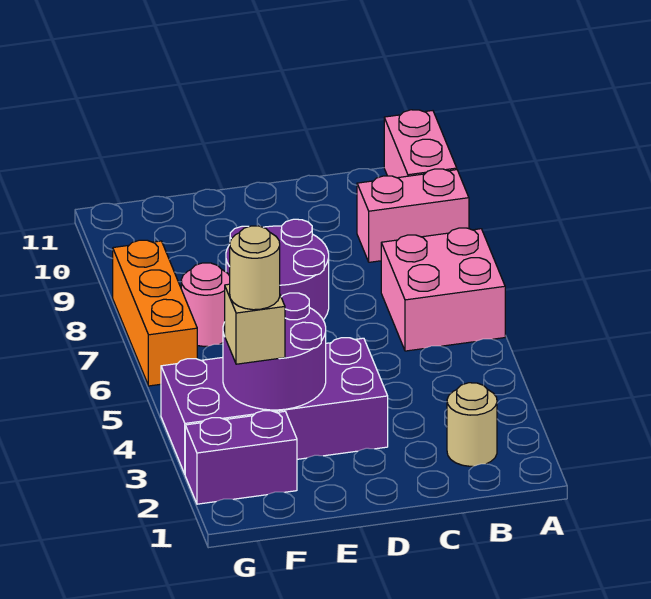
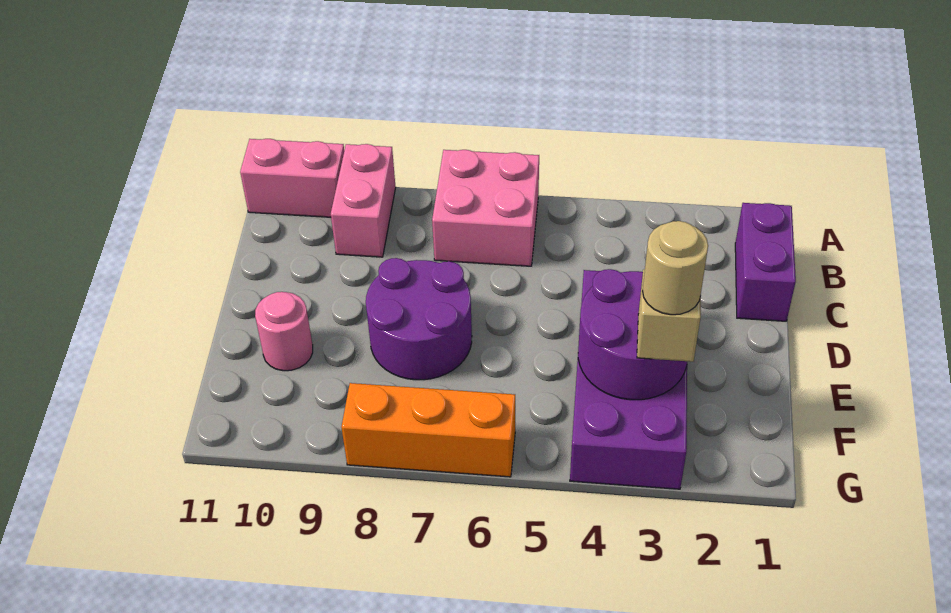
tan round brick B2 level 1 -> none
purple brick F2:G2 level 1 -> purple brick B1:C1 level 1
pink round brick F7 level 1 -> pink round brick E10 level 1

